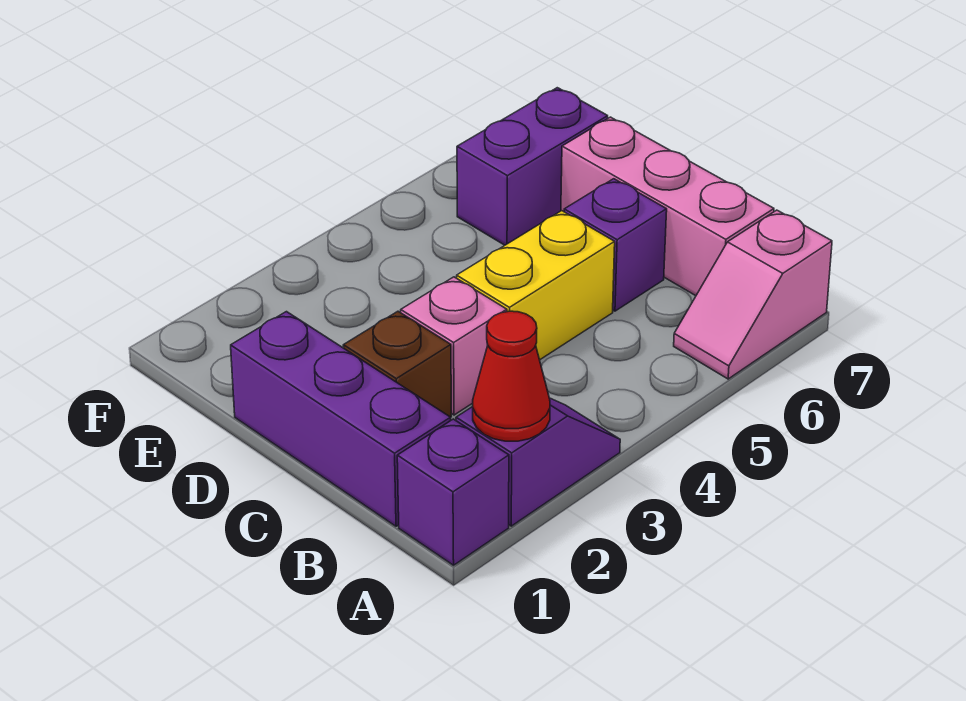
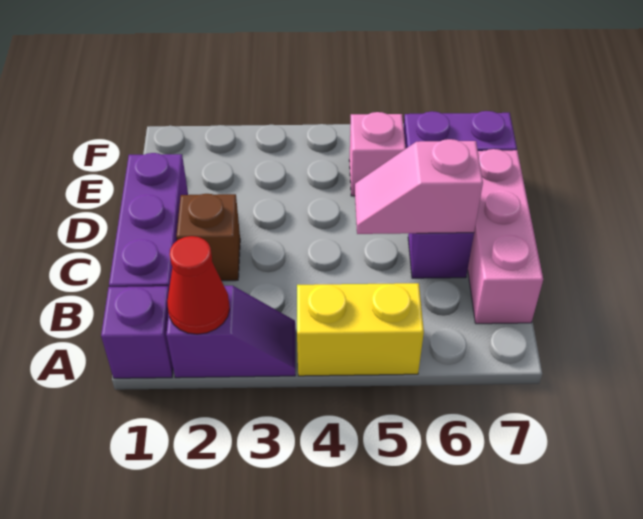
pink slope A6:A7 level 1 top 7 -> pink slope C5:C6 level 2 top 6
pink brick C3 level 1 -> pink brick E5 level 1
yellow brick C4:C5 level 1 -> yellow brick A4:A5 level 1

